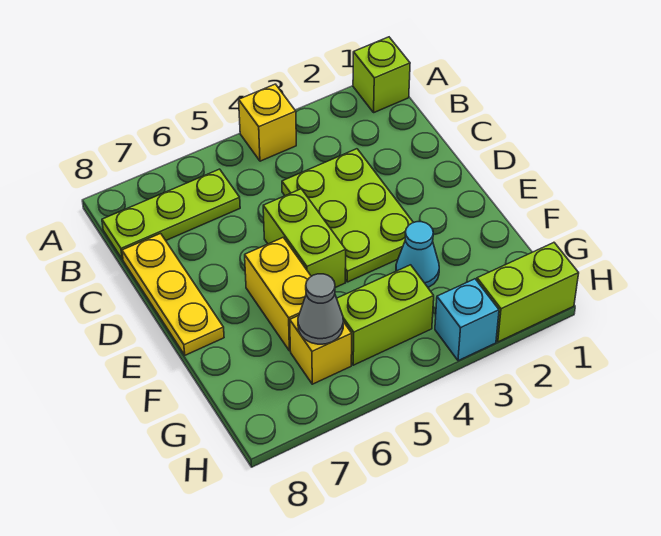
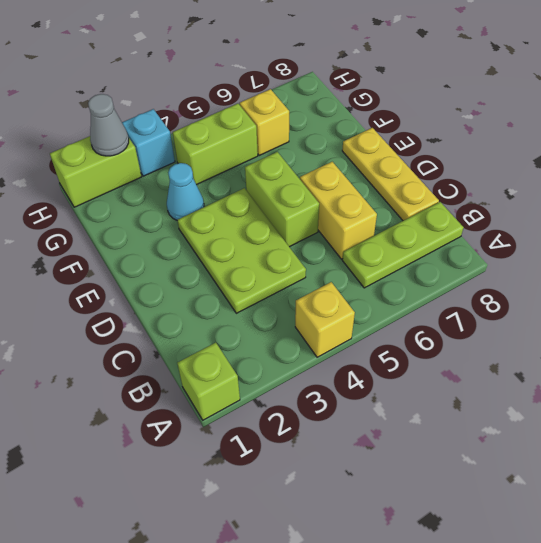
yellow brick E6:F6 level 1 -> yellow brick C6:D6 level 1
grey cone G6 level 2 -> grey cone H2 level 2

